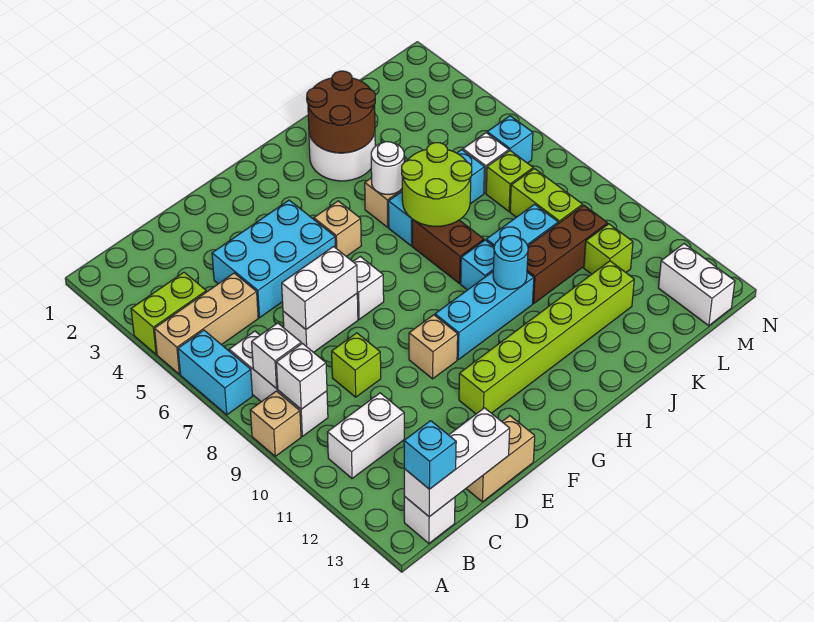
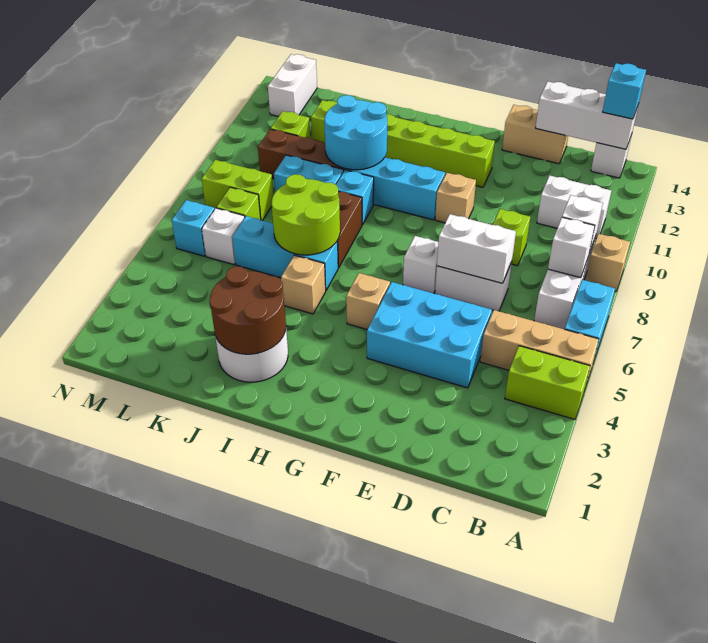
white round brick I5 level 2 -> none
cyan round brick I10 level 2 -> cyan round brick I10:J11 level 2
lime brick L8:L9 level 1 -> lime brick L8:M8 level 1

